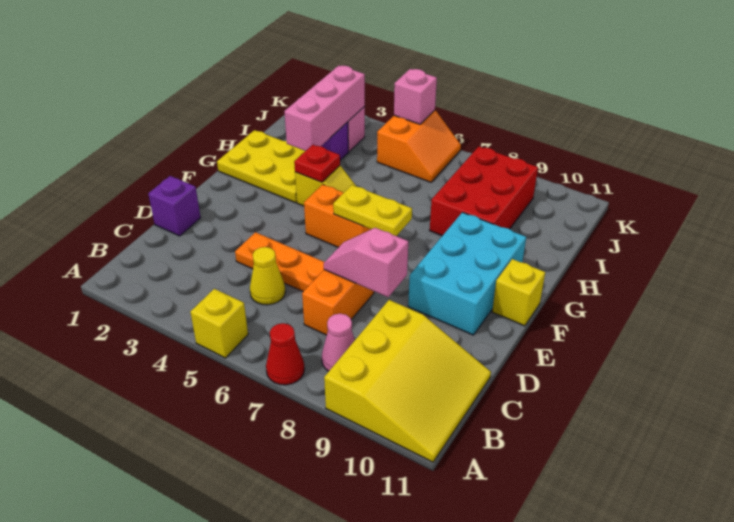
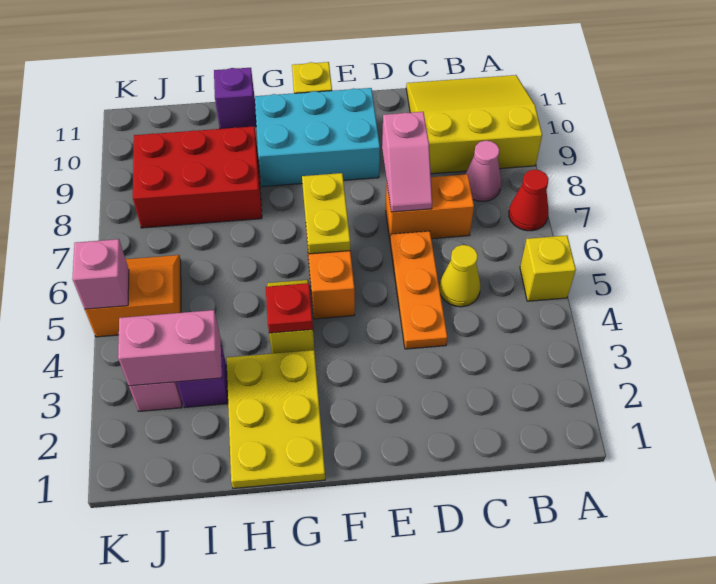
purple brick D1 level 1 -> purple brick H11 level 1
pink brick H3:J3 level 2 -> pink brick I3:J3 level 2

